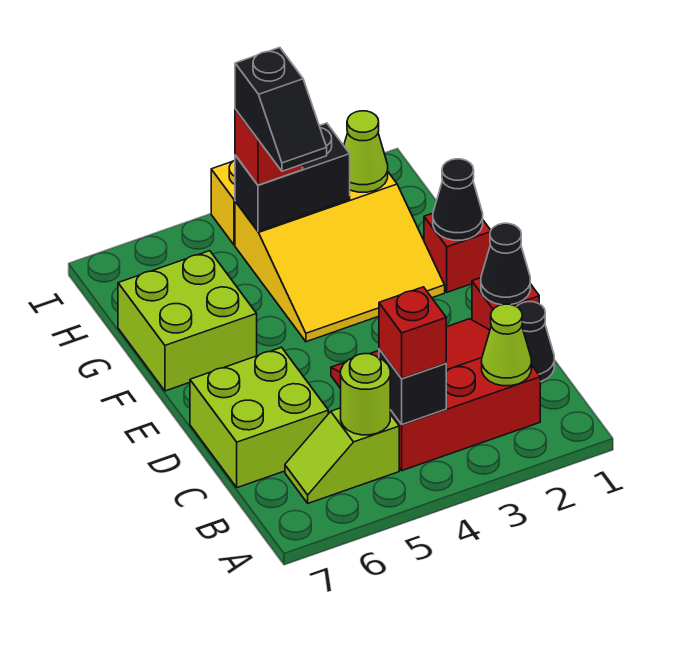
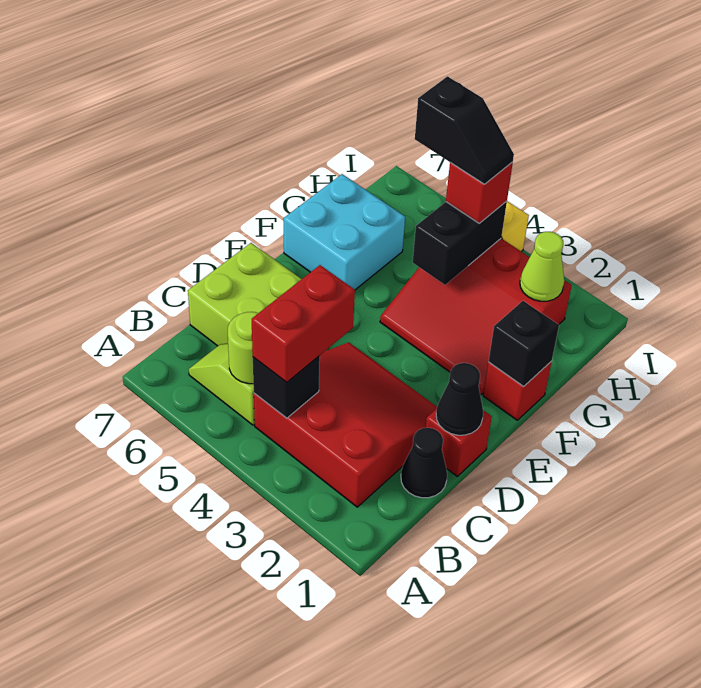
lime cone B2 level 2 -> none
red brick B4 level 3 -> red brick B4:C4 level 3
black cone F1 level 2 -> black brick F1 level 2
yellow slope F2:H4 level 1 top H -> red slope F2:H4 level 1 top H
lime brick F6:G7 level 1 -> cyan brick F6:G7 level 1
black slope G4:H4 level 4 top H -> black slope H4:H5 level 4 top 5
black brick H3:H4 level 2 -> black brick G4:H4 level 2

